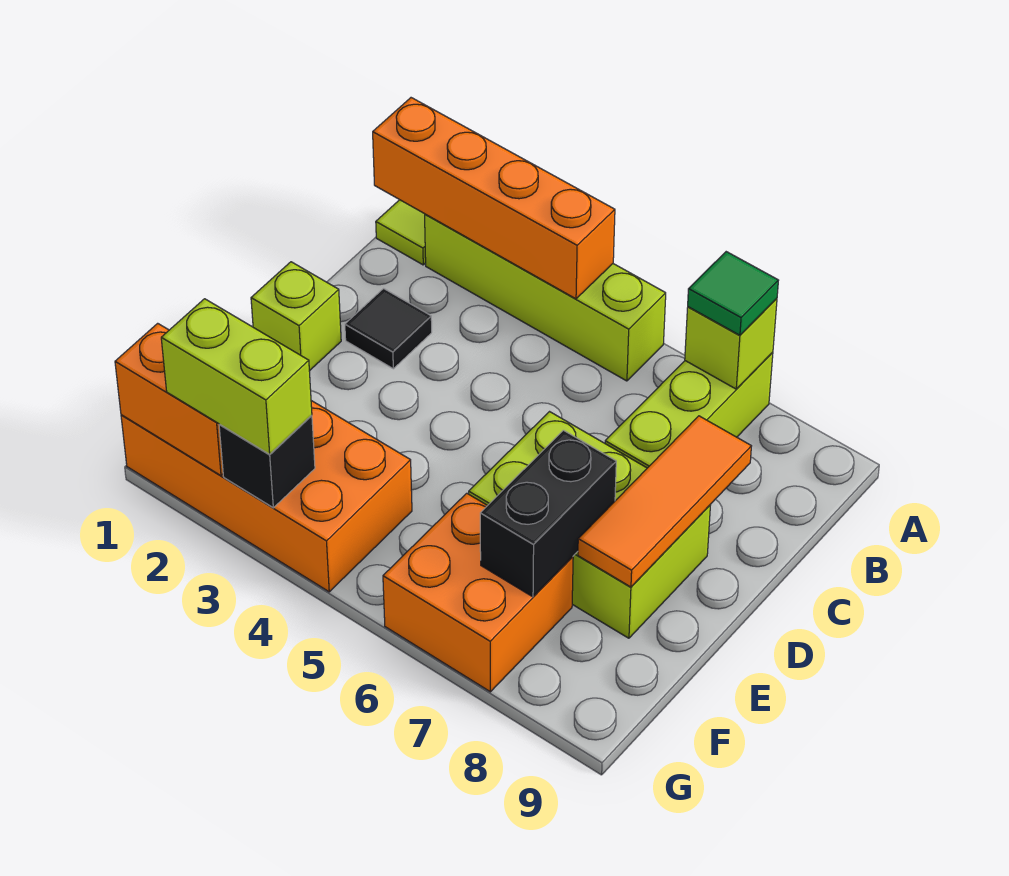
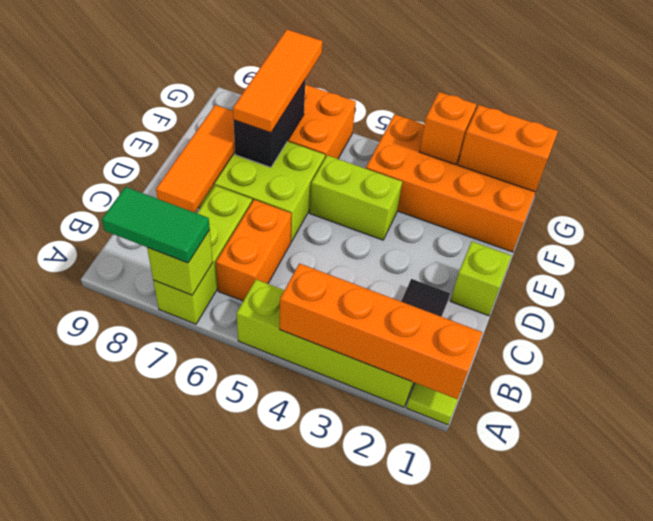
green tile A7 level 3 -> green tile A7:A8 level 3
none -> orange brick B6:C6 level 1
none -> orange tile E7:G7 level 3
lime brick G2:G3 level 3 -> lime brick E4:E5 level 1
black brick G3 level 2 -> orange brick G3 level 2

